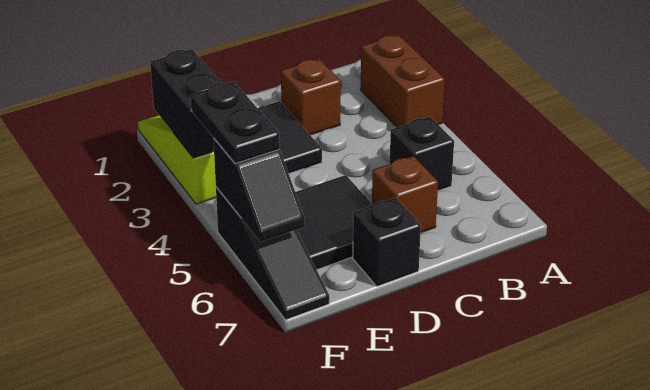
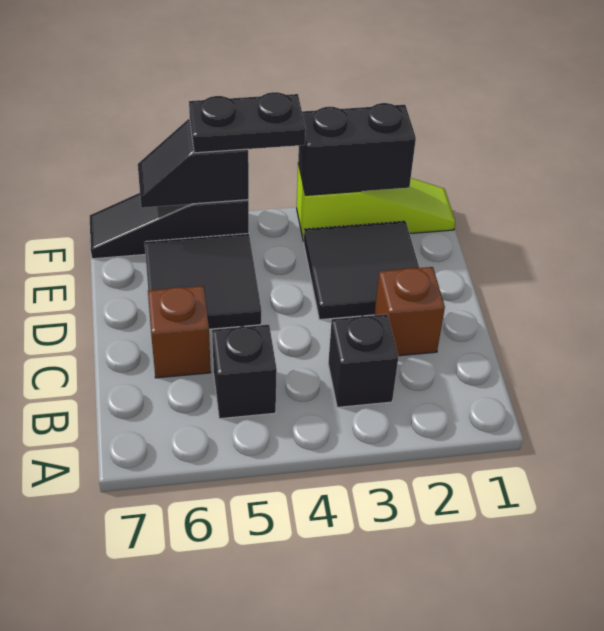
brown brick A2:A3 level 1 -> none
black brick D7 level 1 -> black brick B3 level 1

